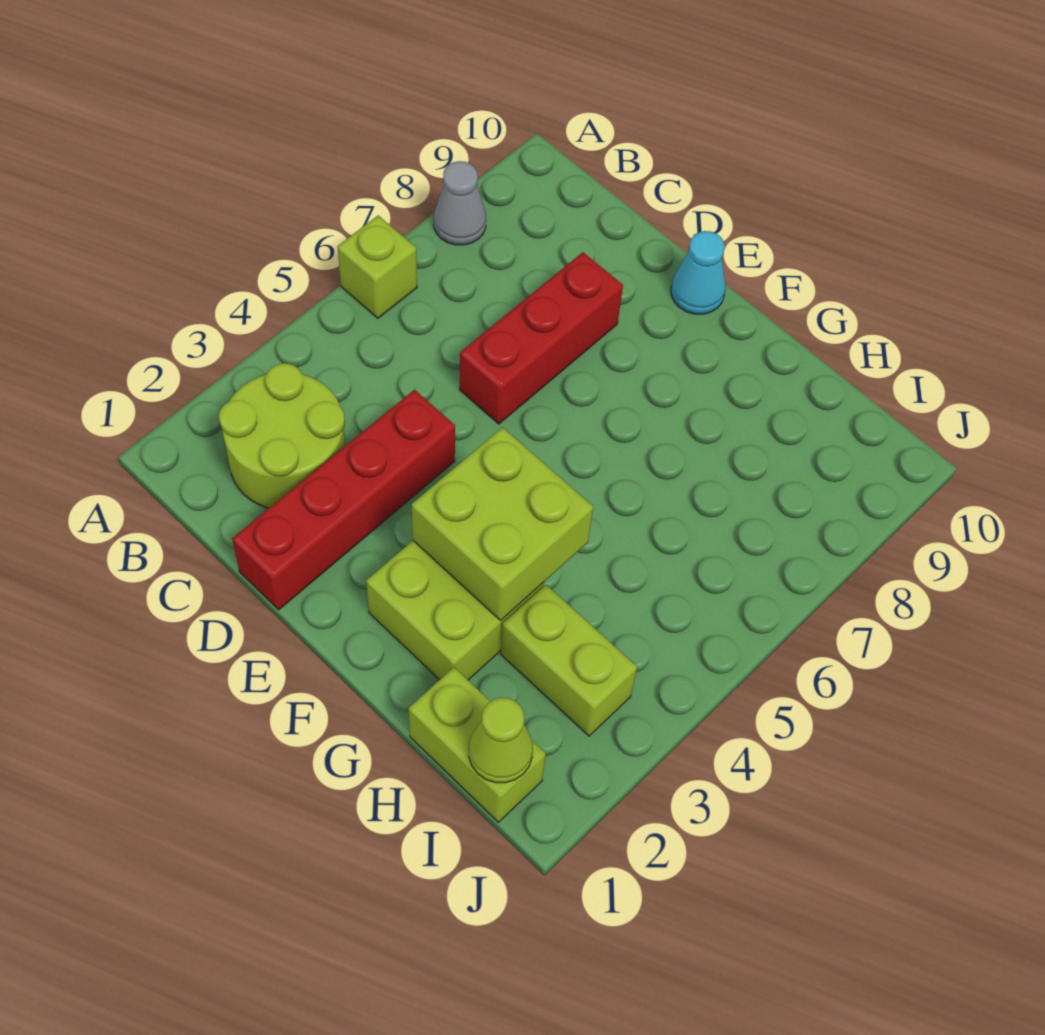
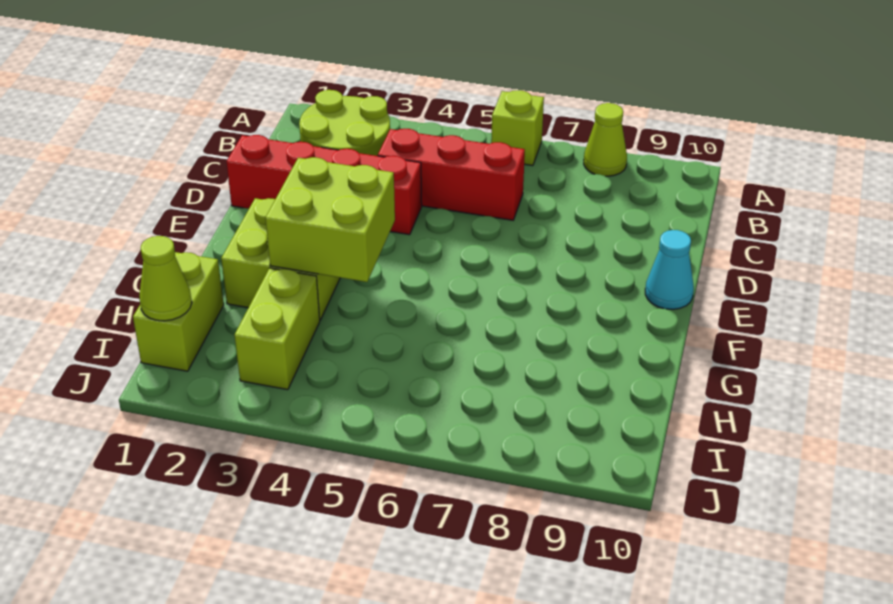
grey cone A8 level 1 -> lime cone A8 level 1
red brick D6:D8 level 1 -> red brick C4:C6 level 1

